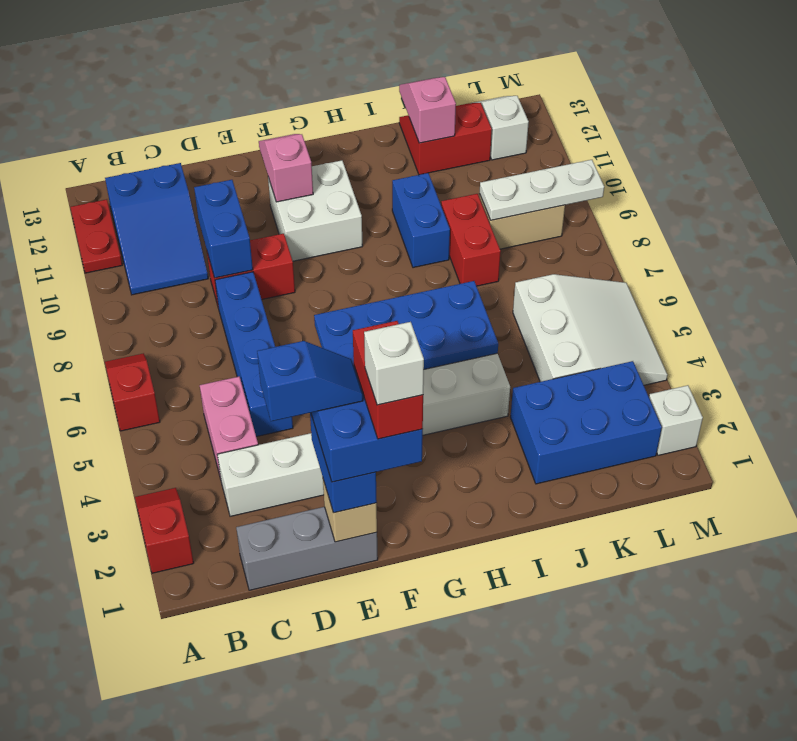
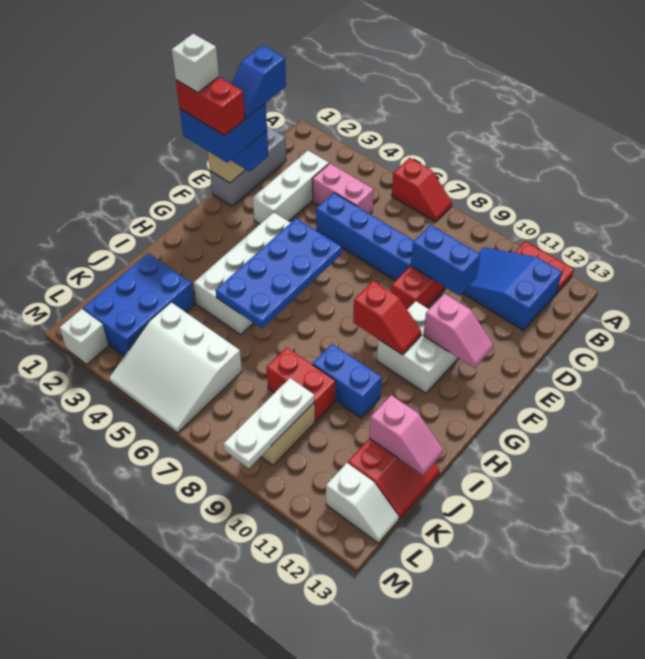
red slope A2:A3 level 1 top 2 -> red slope G9:G10 level 2 top 9

